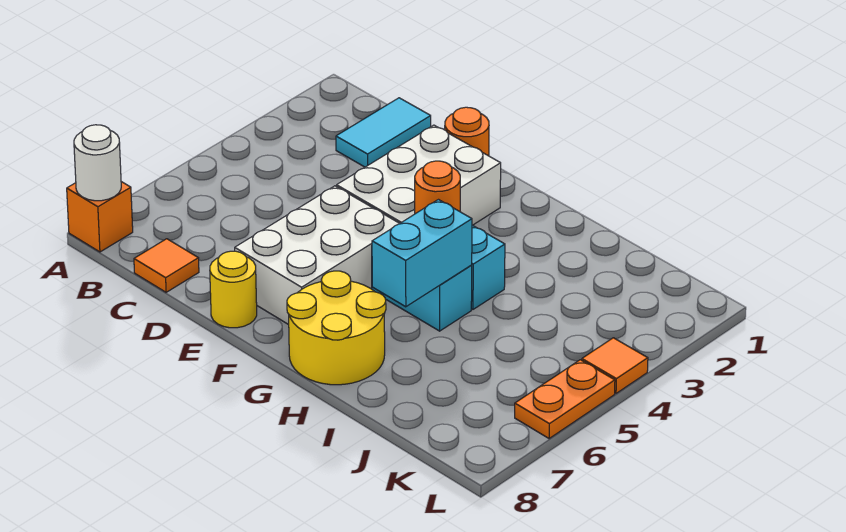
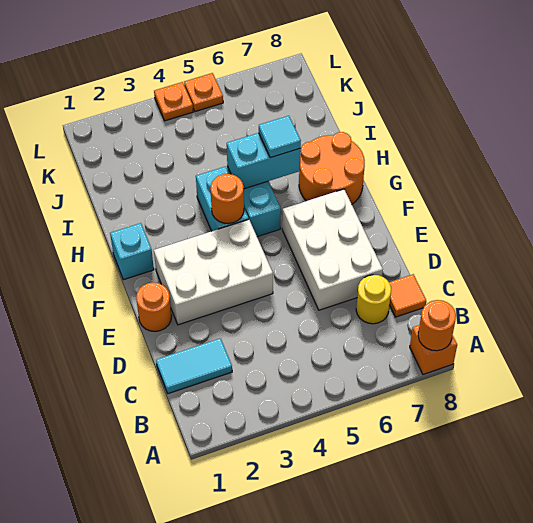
white round brick A8 level 2 -> orange round brick A8 level 2
white brick E5:F7 level 1 -> white brick D6:F7 level 1
yellow round brick E8 level 1 -> yellow round brick C7 level 1
none -> cyan brick G1 level 1
yellow round brick G7:H8 level 1 -> orange round brick G7:H8 level 1
none -> cyan tile H6 level 3
orange tile L4 level 1 -> orange plate L4 level 1
orange plate L5:L6 level 1 -> orange plate L5 level 1

